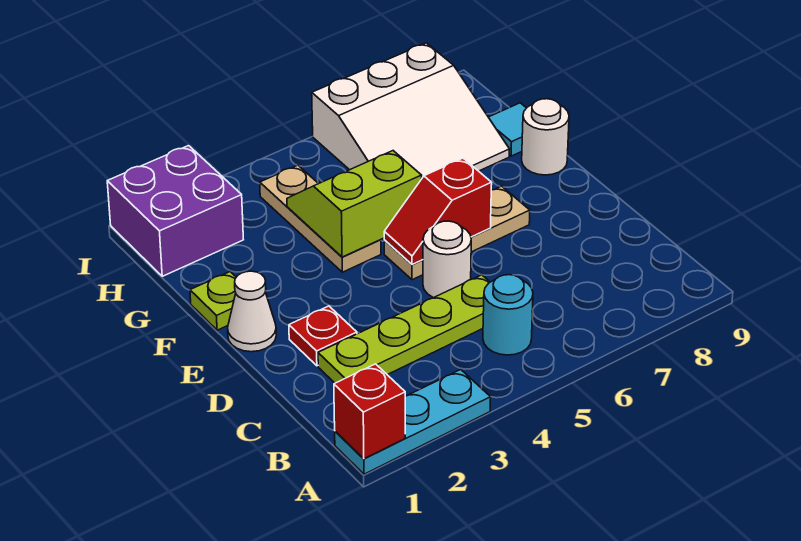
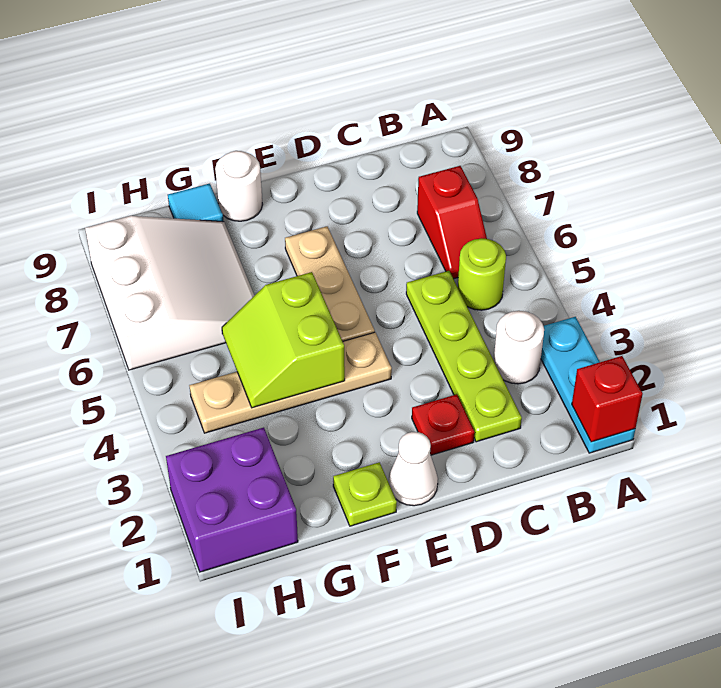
cyan round brick B5 level 1 -> lime round brick B5 level 1
white round brick D5 level 1 -> white round brick B3 level 1
red slope E5:E6 level 2 top 6 -> red slope B6:B7 level 1 top 7
tan plate F4:H4 level 1 -> tan plate E4:H4 level 1

